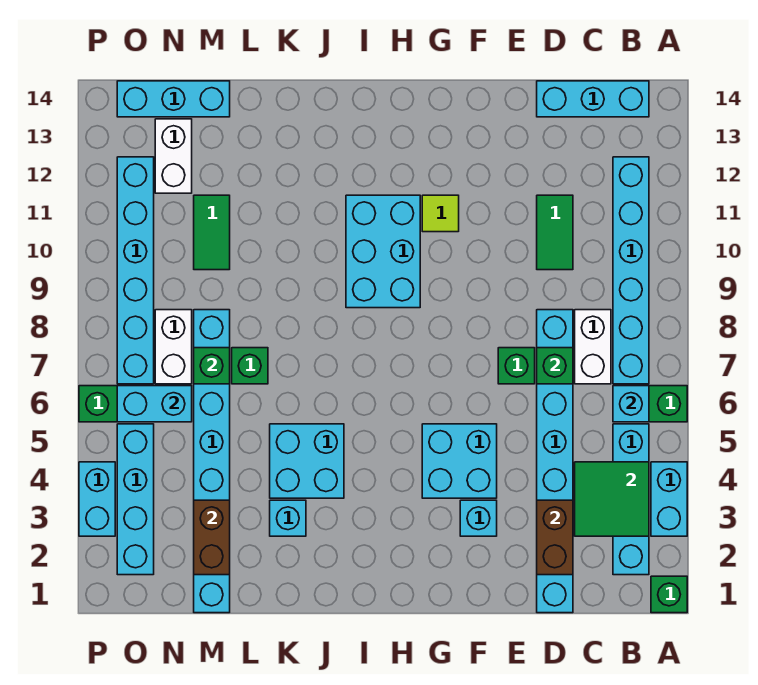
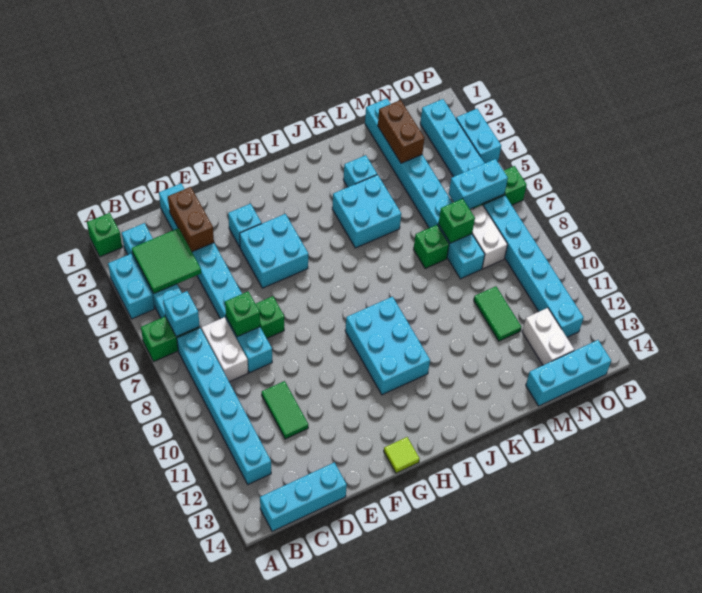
lime tile G11 level 1 -> lime tile G14 level 1

